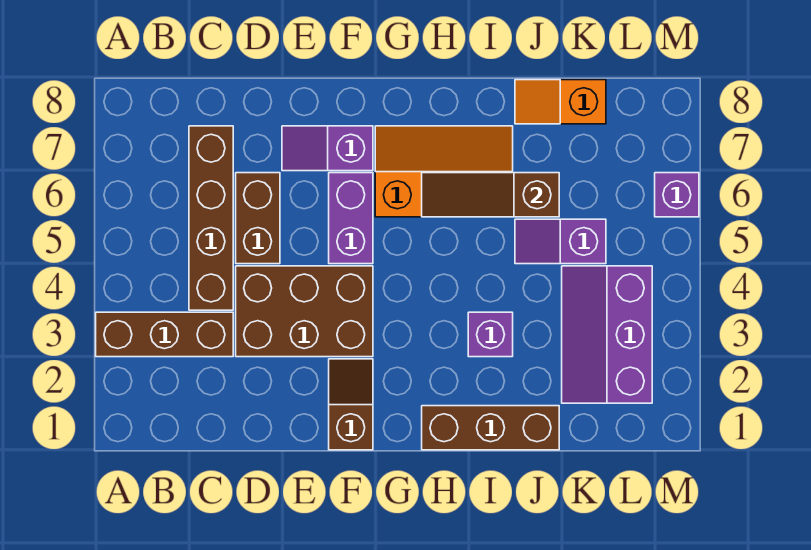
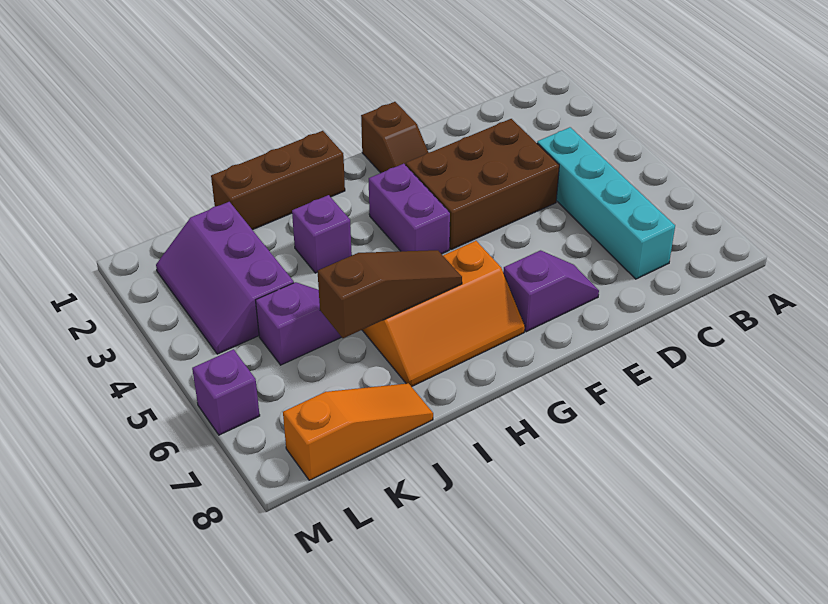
brown brick A3:C3 level 1 -> none
brown brick C4:C7 level 1 -> cyan brick C4:C7 level 1
brown brick D5:D6 level 1 -> none
purple brick F5:F6 level 1 -> purple brick G3:G4 level 1
orange slope J8:K8 level 1 top K -> orange slope J8:L8 level 1 top L
purple slope K2:L4 level 1 top L -> purple slope K2:L4 level 1 top K

